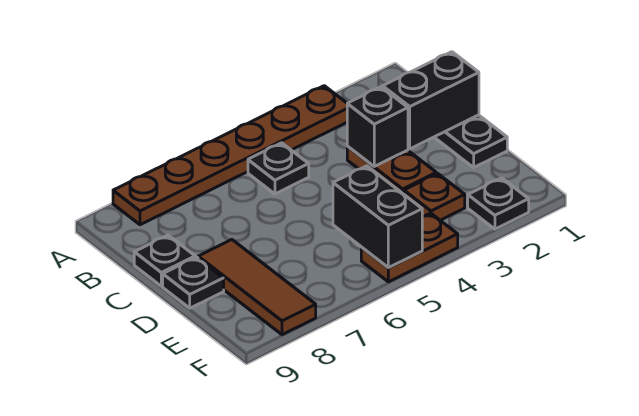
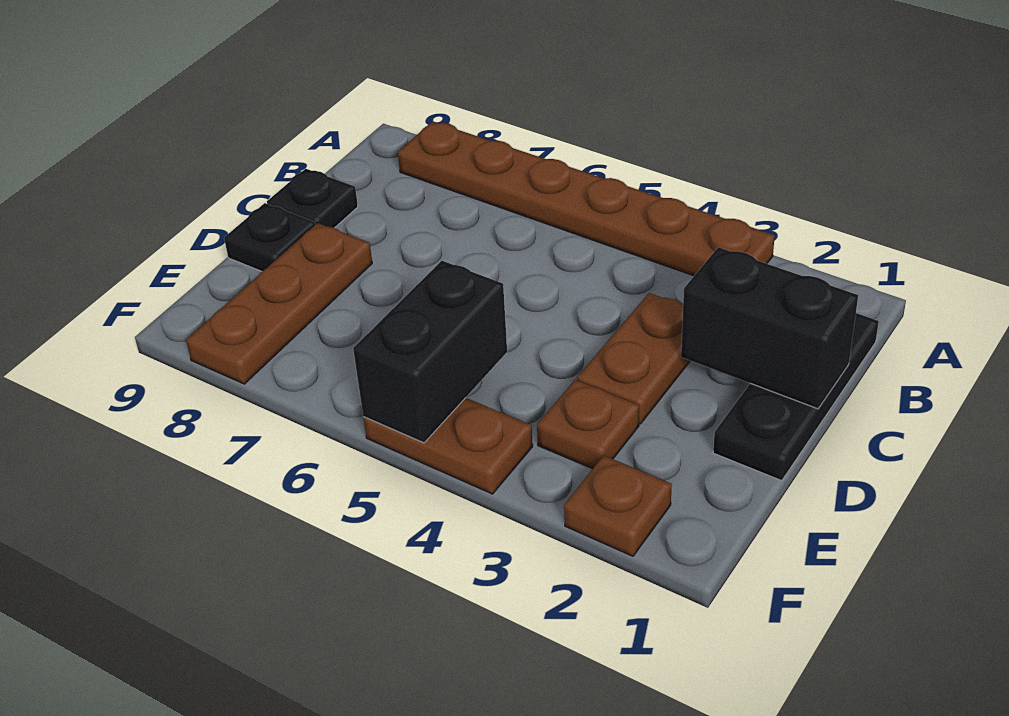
black plate B5 level 1 -> none
black brick C3 level 2 -> none
brown tile D8:F8 level 1 -> brown plate D8:F8 level 1
black plate F2 level 1 -> brown plate F2 level 1

